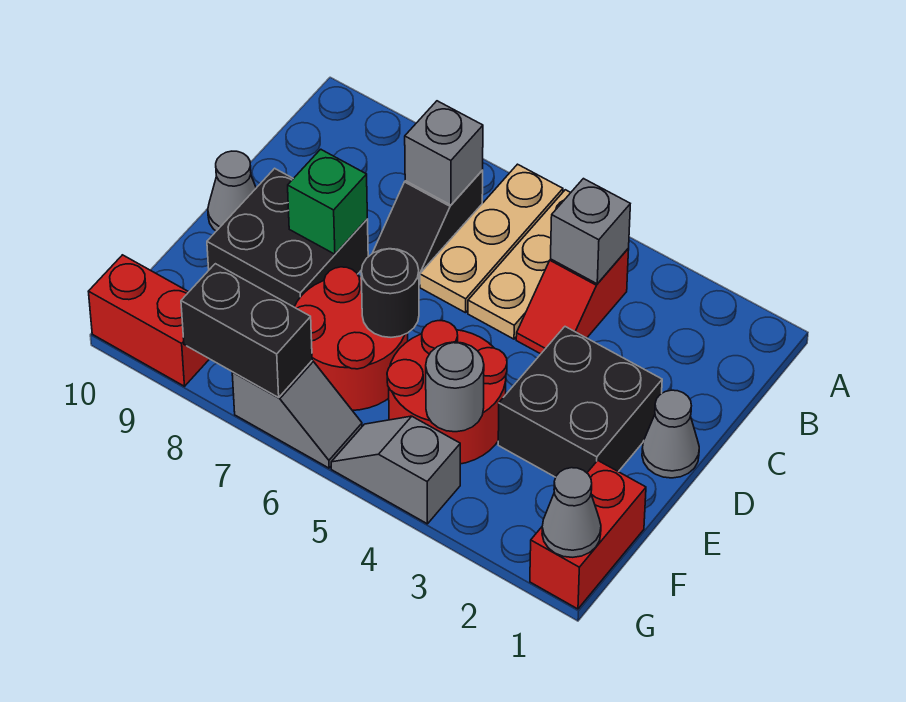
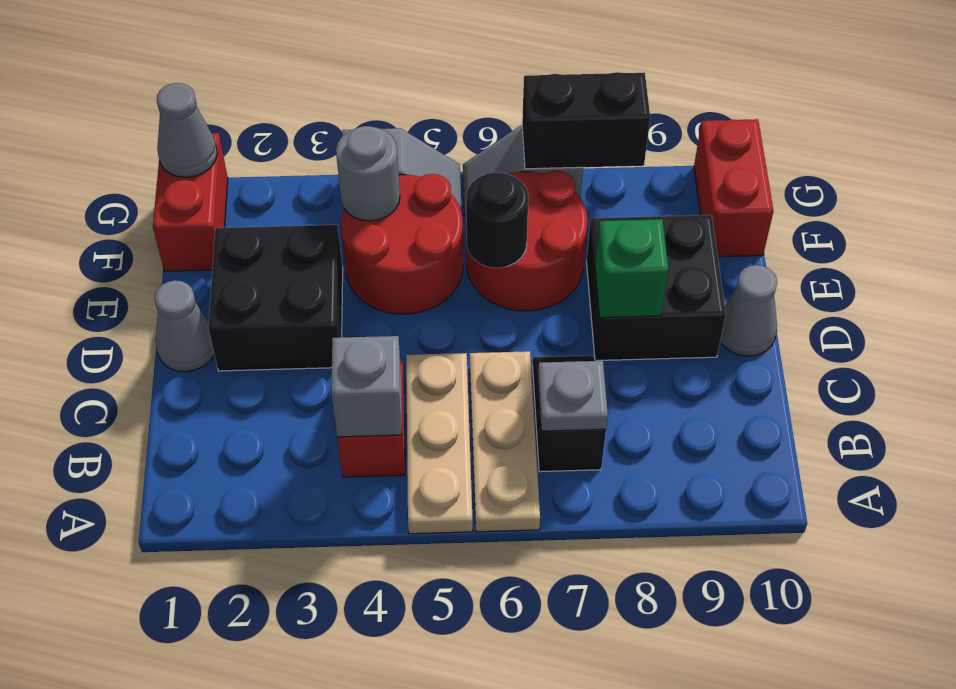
grey brick B7 level 2 -> grey plate B7 level 2
red brick G9:G10 level 1 -> red brick F10:G10 level 1

